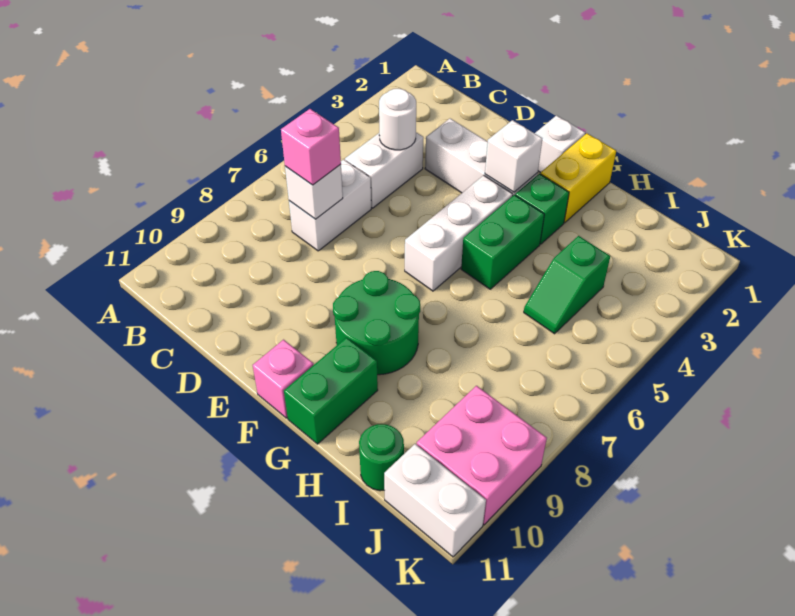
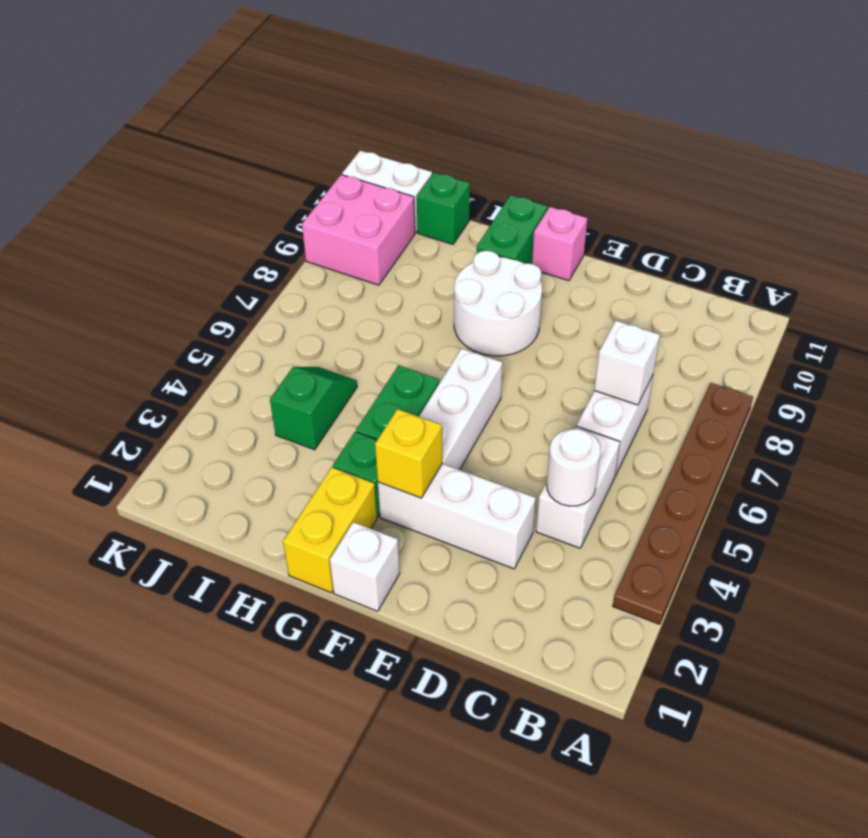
none -> brown plate A3:A8 level 1
pink brick C7 level 3 -> none
white brick F3 level 2 -> yellow brick F3 level 2
green round brick F8:G9 level 1 -> white round brick F8:G9 level 1
green round brick I11 level 1 -> green brick I11 level 1

